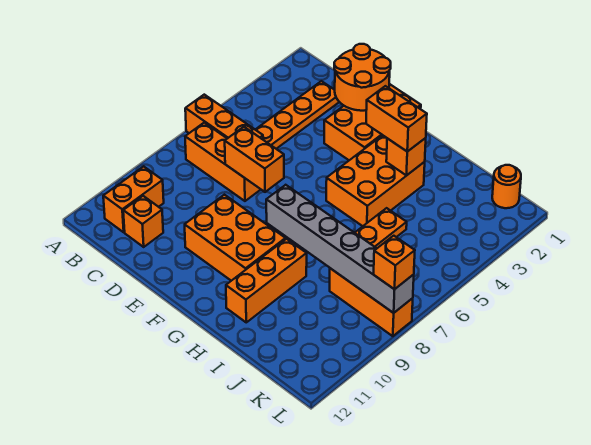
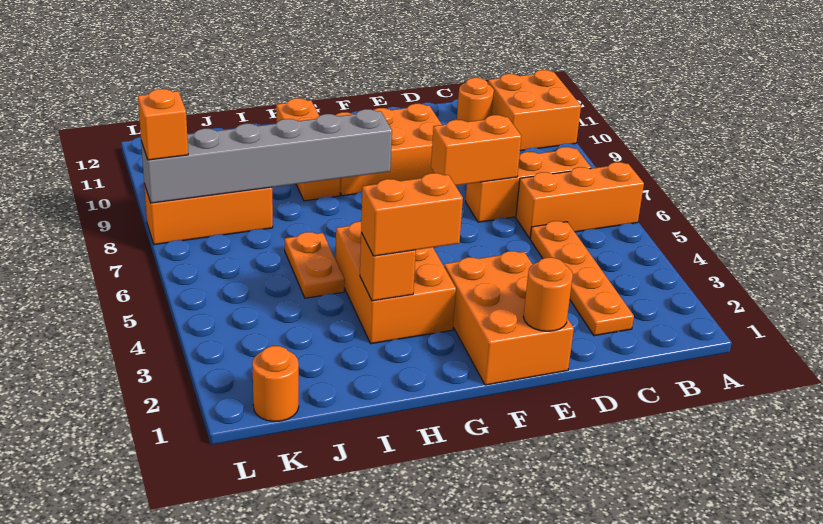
orange brick B10:B11 level 1 -> orange brick A10:B11 level 1
orange brick C11 level 1 -> orange round brick C11 level 1
orange round brick D1:E2 level 2 -> orange round brick E1 level 2

